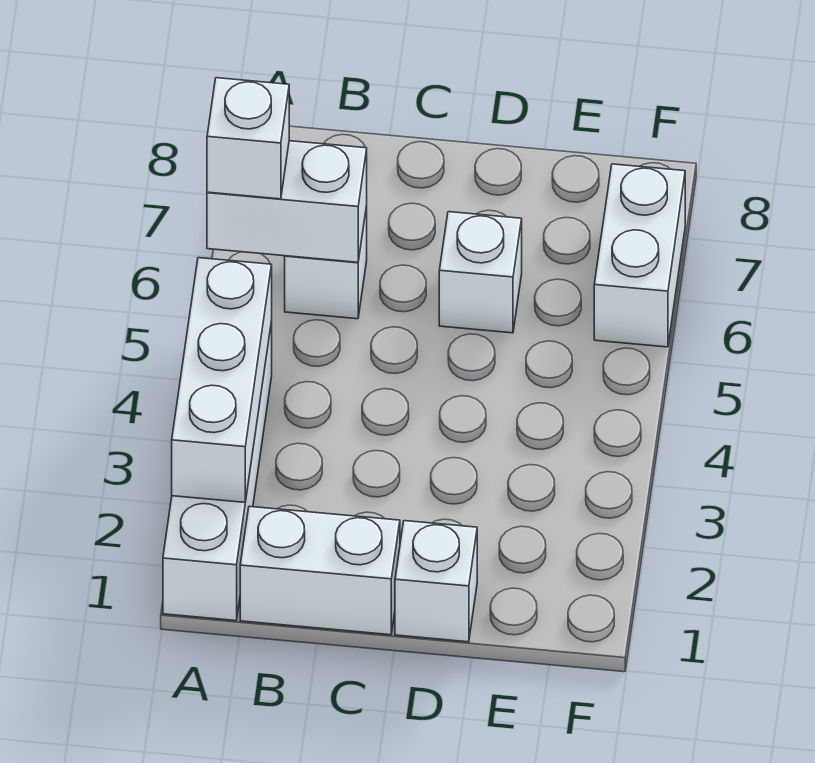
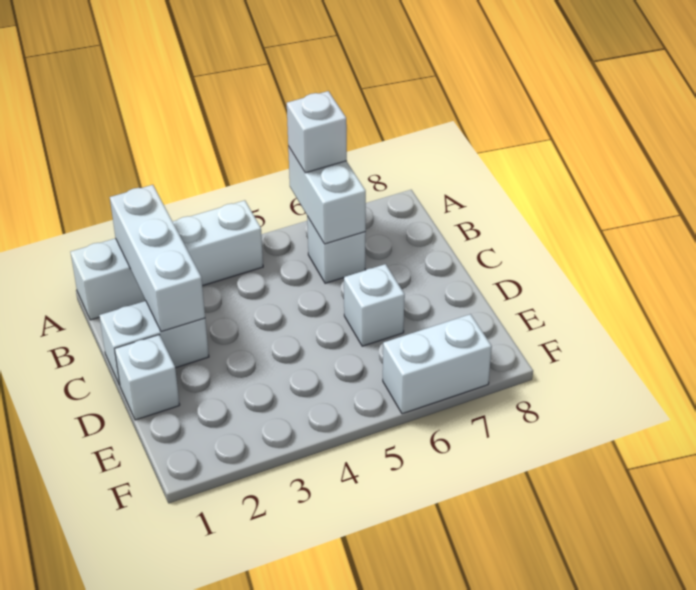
white brick A2:A4 level 2 -> white brick A2:C2 level 2
white brick B1:C1 level 1 -> white brick C1:C2 level 1

